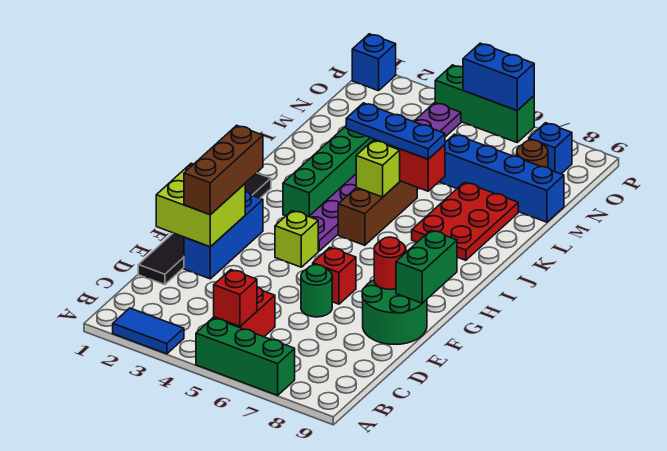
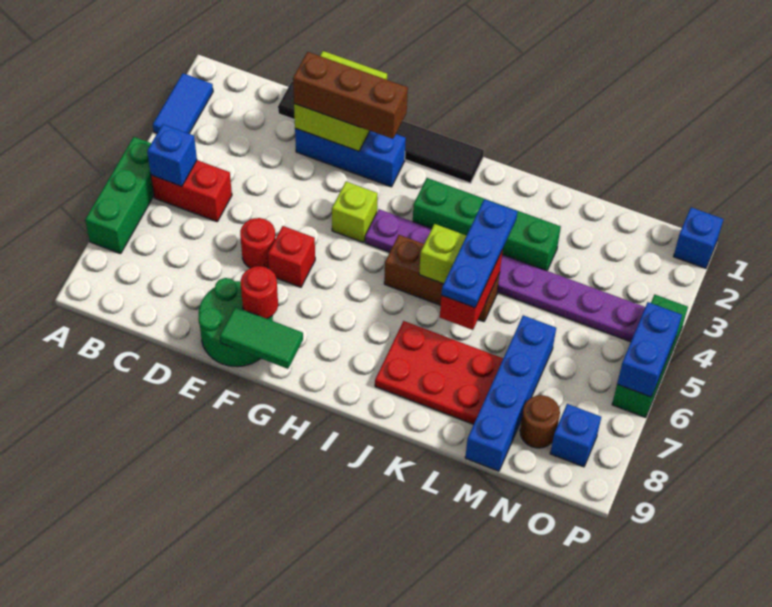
red brick B5 level 2 -> blue brick B5 level 2
green round brick E6 level 1 -> red round brick E6 level 1
green brick F9:G9 level 2 -> green tile F9:G9 level 2

